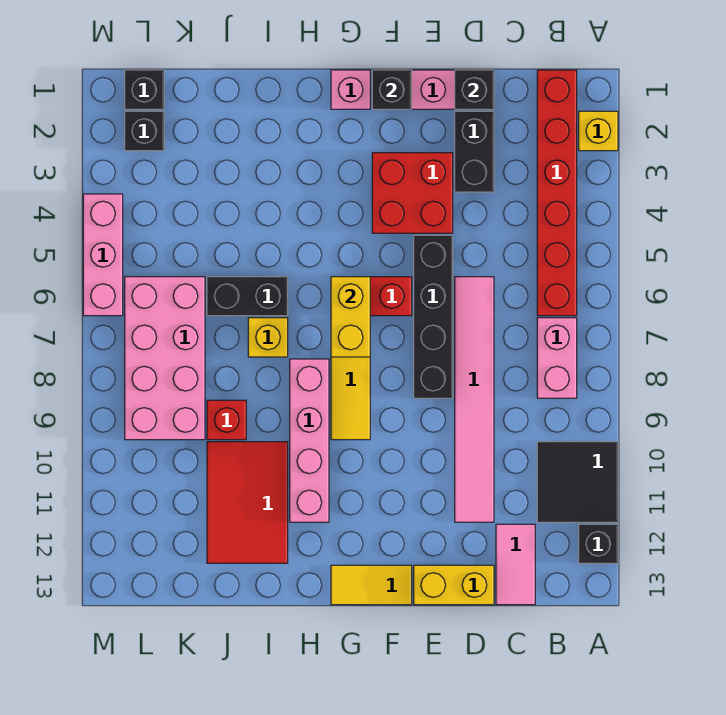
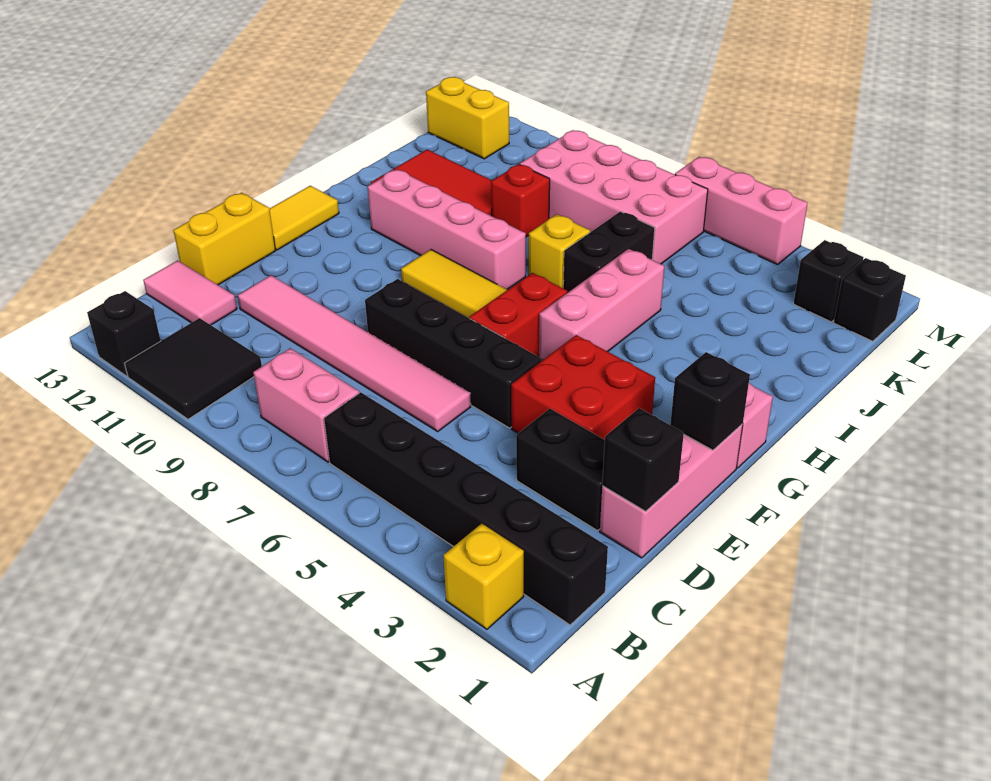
red brick B1:B6 level 1 -> black brick B1:B6 level 1
none -> pink brick G5:I5 level 1
yellow brick G6:G7 level 2 -> yellow brick L12:L13 level 1

